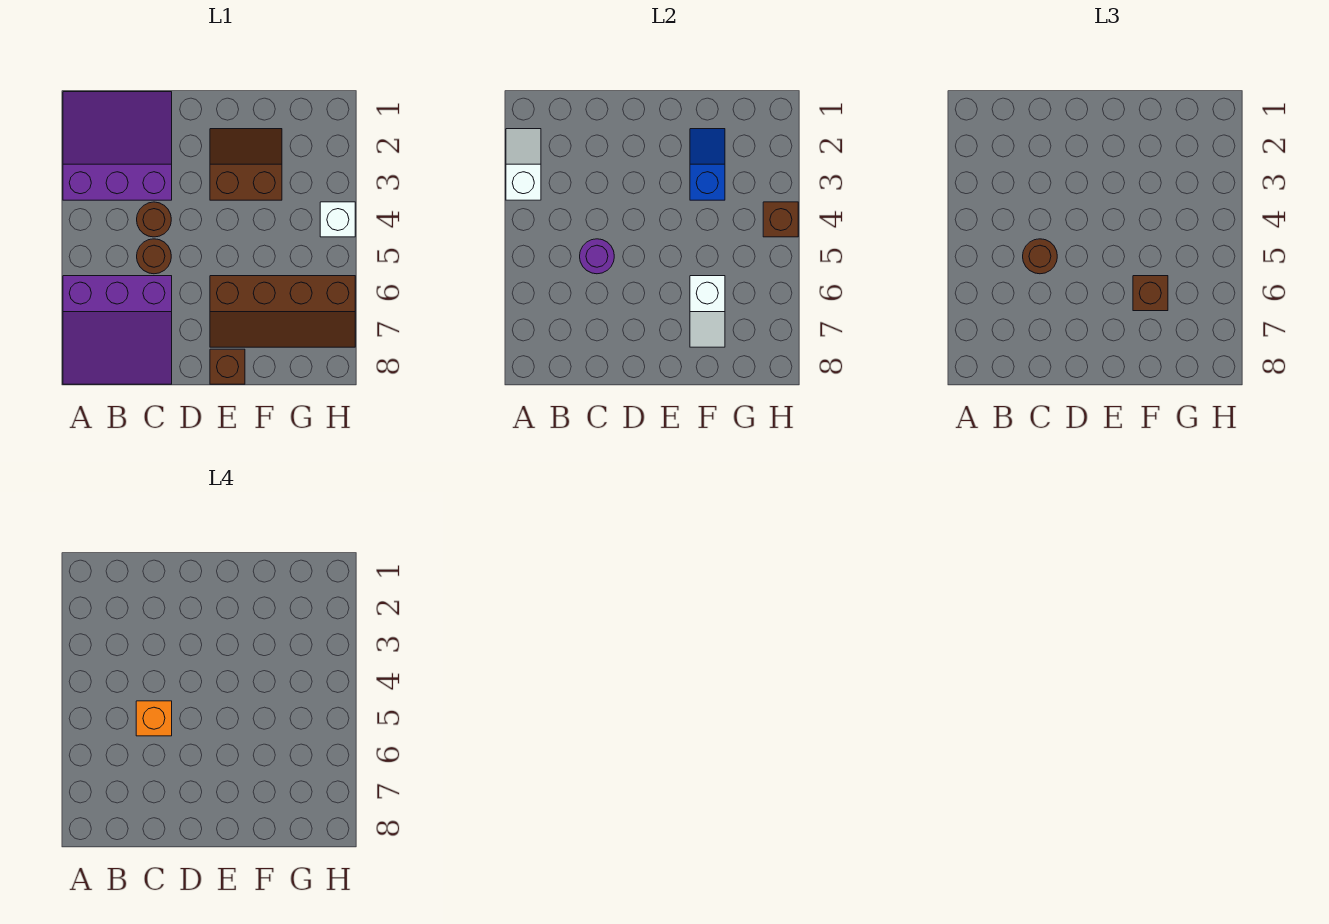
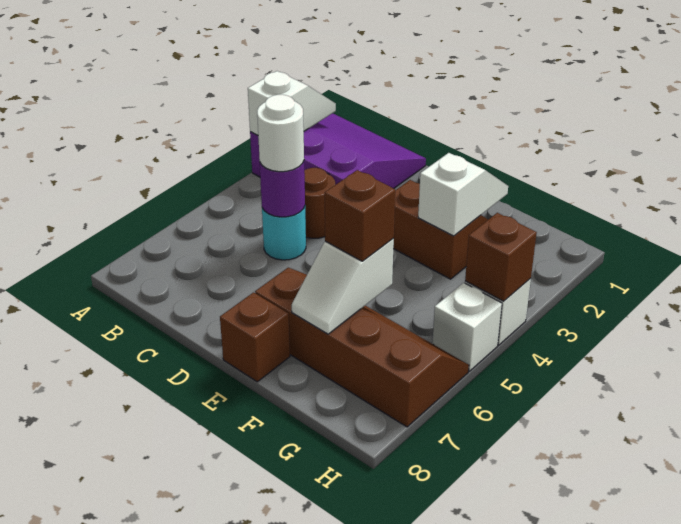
purple slope A6:C8 level 1 top 6 -> none
brown round brick C5 level 1 -> cyan round brick C5 level 1
brown round brick C5 level 3 -> white round brick C5 level 3
orange brick C5 level 4 -> none
brown slope E6:H7 level 1 top 6 -> brown slope E6:H7 level 1 top 7
blue slope F2:F3 level 2 top 3 -> white slope F2:F3 level 2 top 3
none -> white brick H5 level 1

